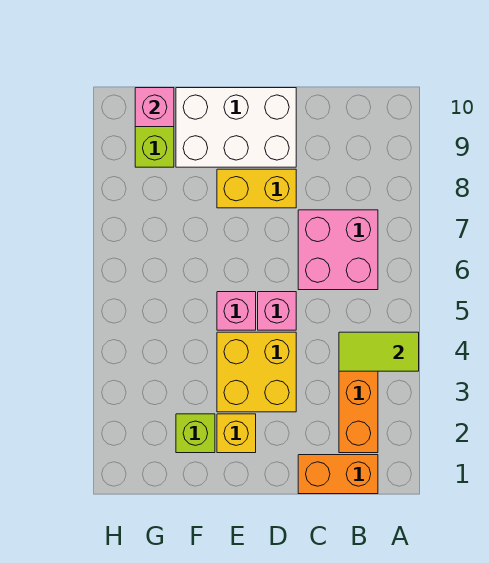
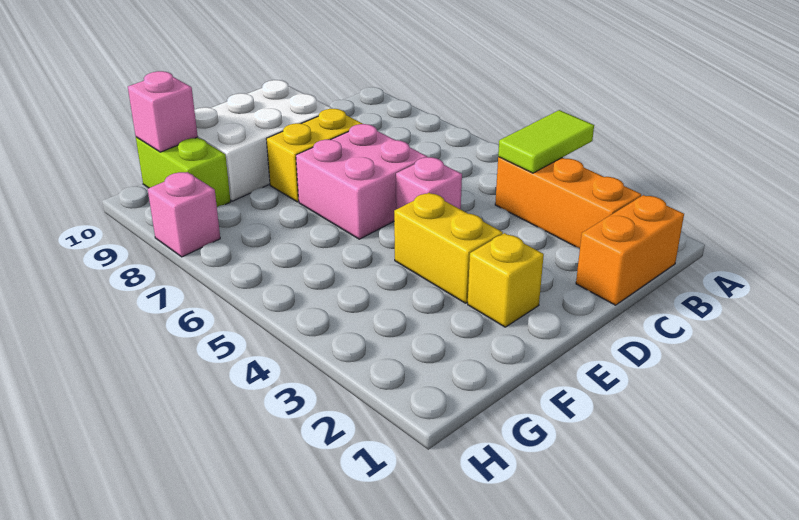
pink brick B6:C7 level 1 -> pink brick D6:E7 level 1
yellow brick D3:E4 level 1 -> yellow brick E3:E4 level 1
pink brick E5 level 1 -> pink brick H8 level 1
lime brick F2 level 1 -> none

